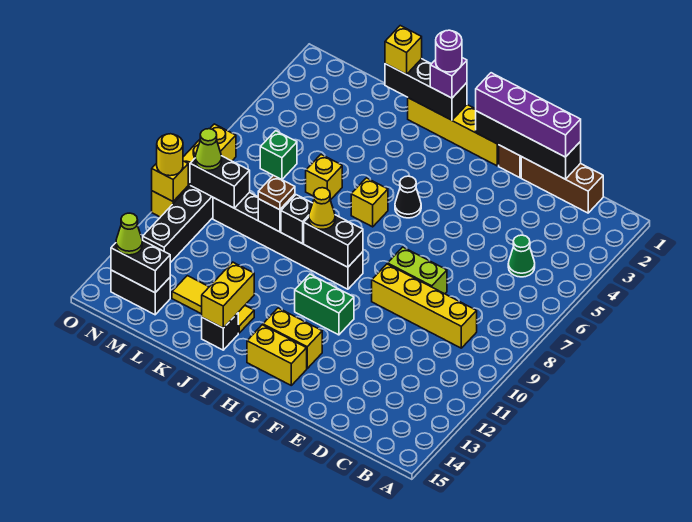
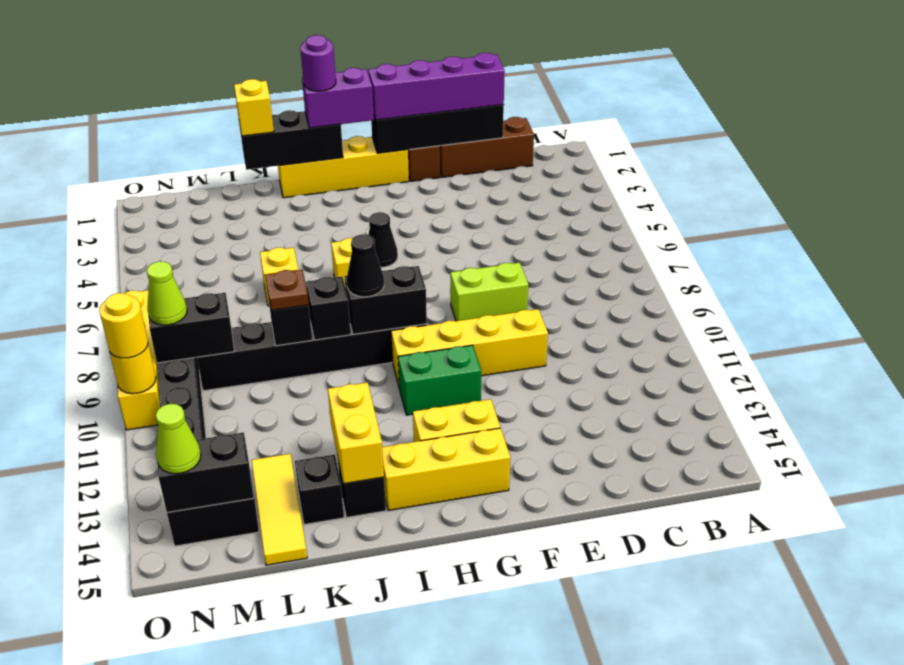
green cone C5 level 1 -> none
yellow brick C9:F9 level 1 -> yellow brick E10:H10 level 1
yellow brick G14:H14 level 1 -> yellow brick G14:I14 level 1
purple brick I1 level 3 -> purple brick H1:I1 level 3
yellow cone I9 level 3 -> black cone I9 level 3
yellow tile J13:L13 level 1 -> yellow tile L13:L15 level 1
none -> black brick K14 level 1
green brick M6 level 1 -> none
yellow brick O10 level 2 -> yellow round brick O10 level 2

